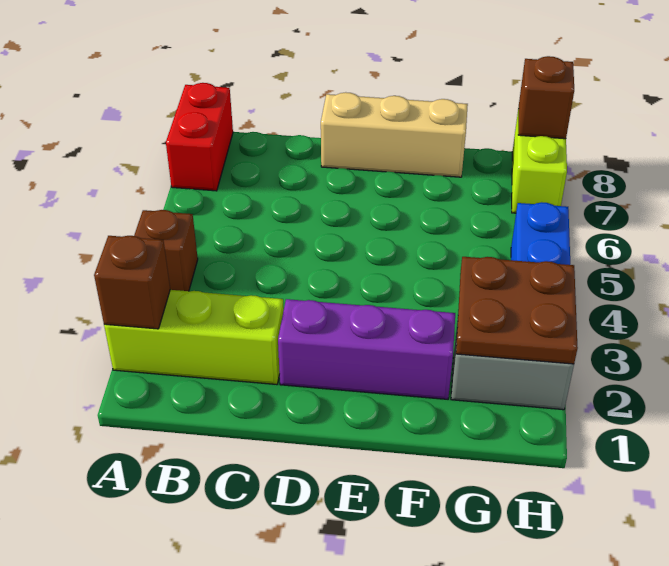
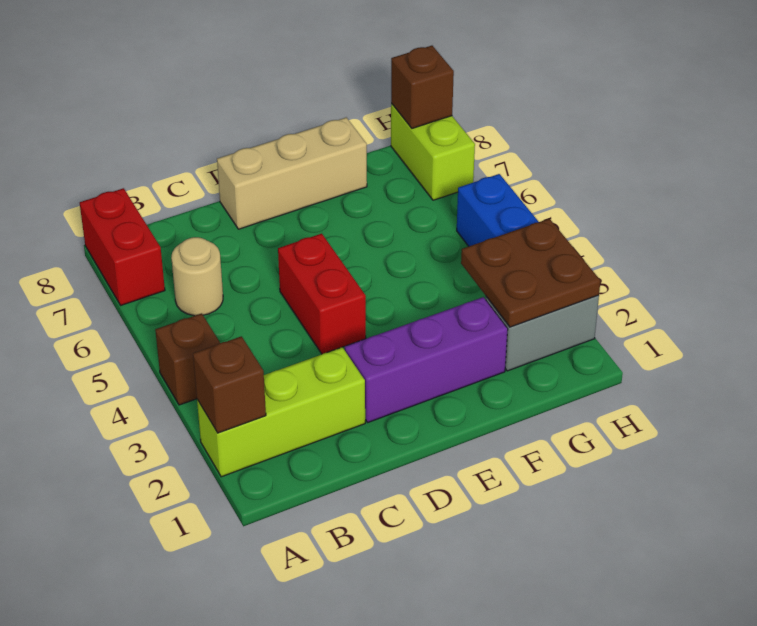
none -> tan round brick B6 level 1
none -> red brick D4:D5 level 1

